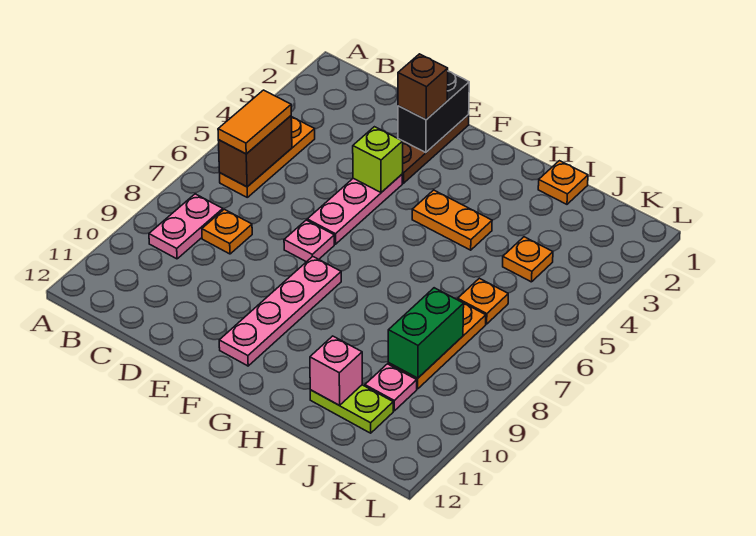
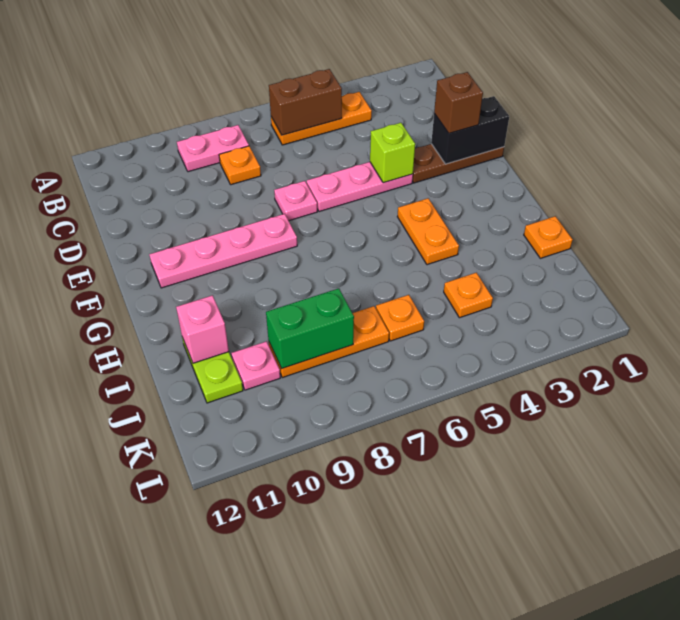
orange tile B5:B6 level 3 -> none

